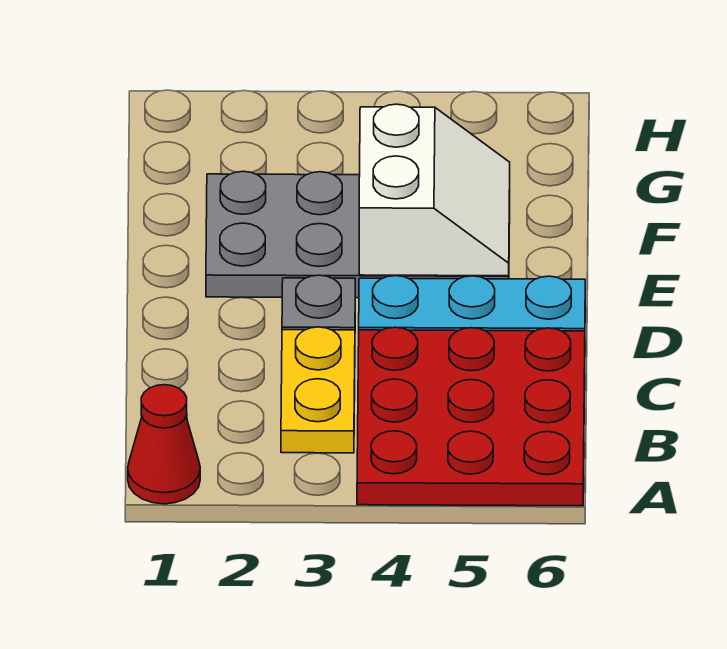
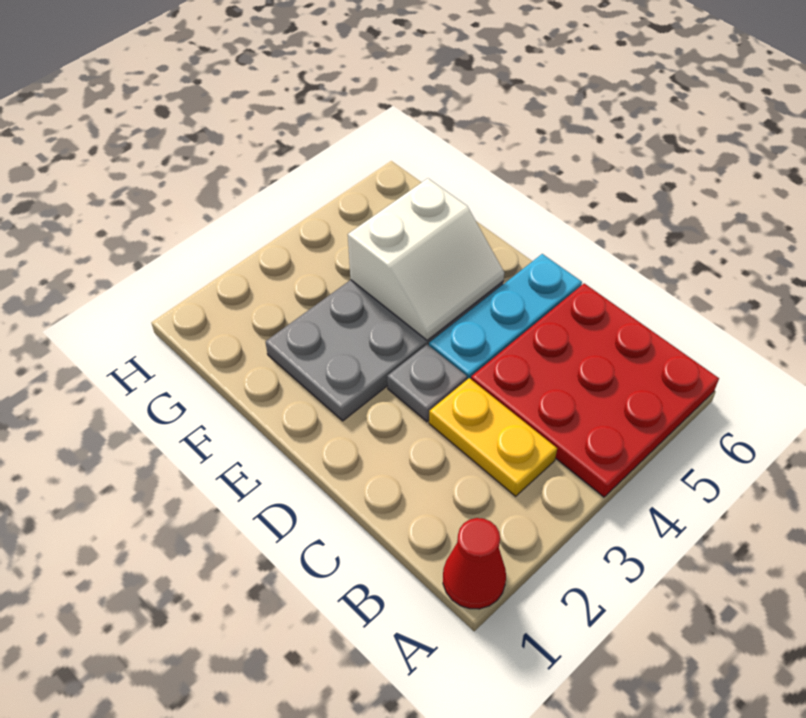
white slope E4:F5 level 2 top 4 -> white slope E4:F5 level 2 top F

